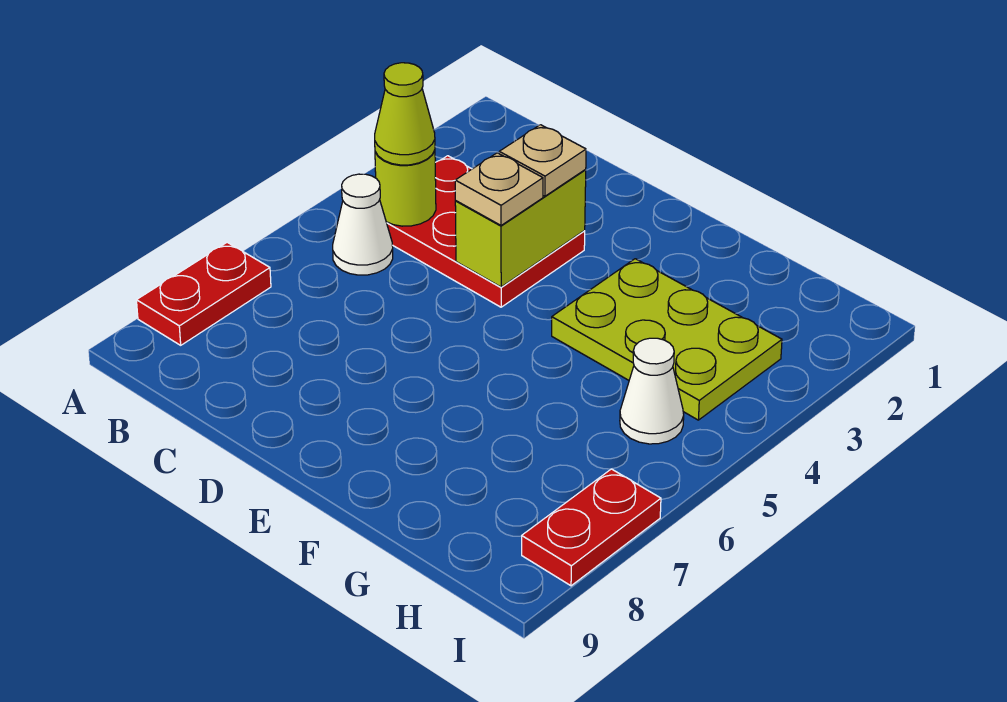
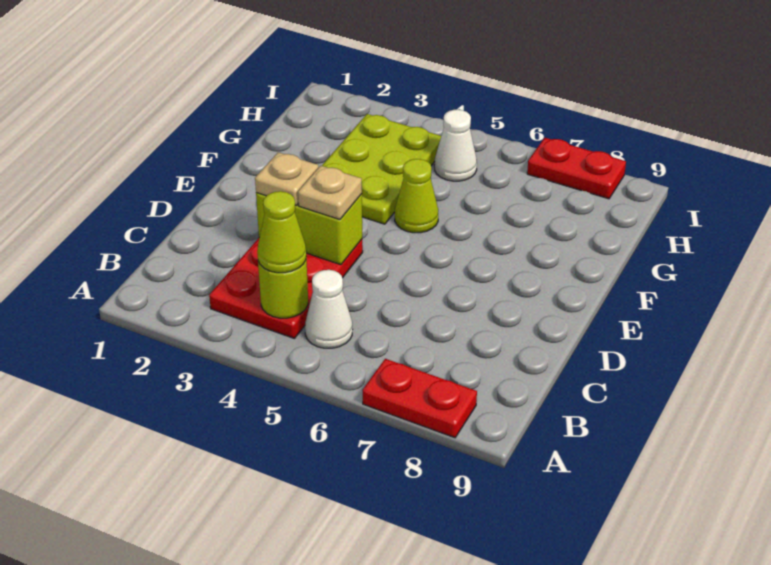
none -> lime cone F5 level 1

